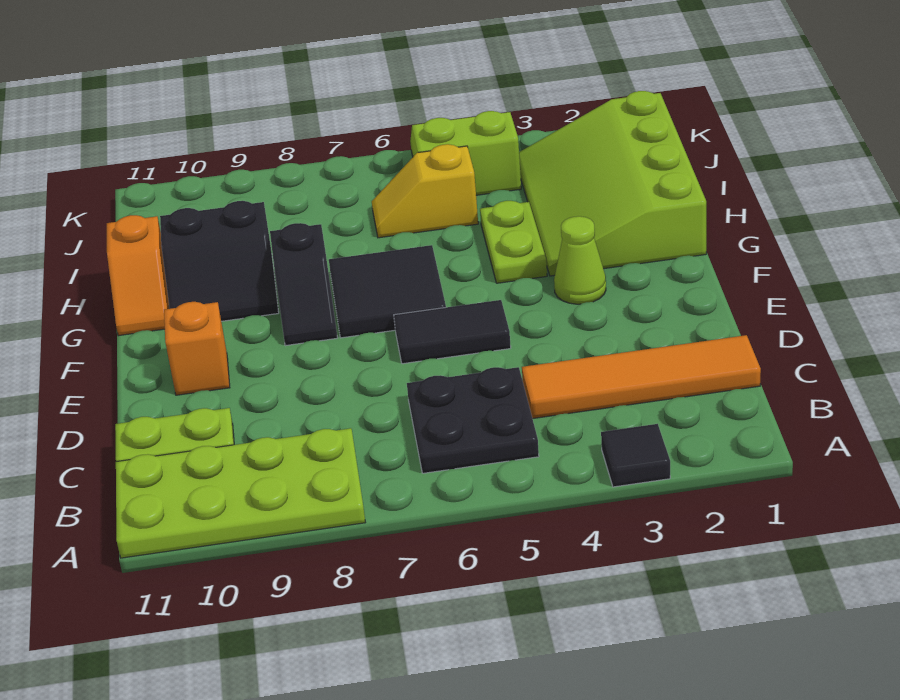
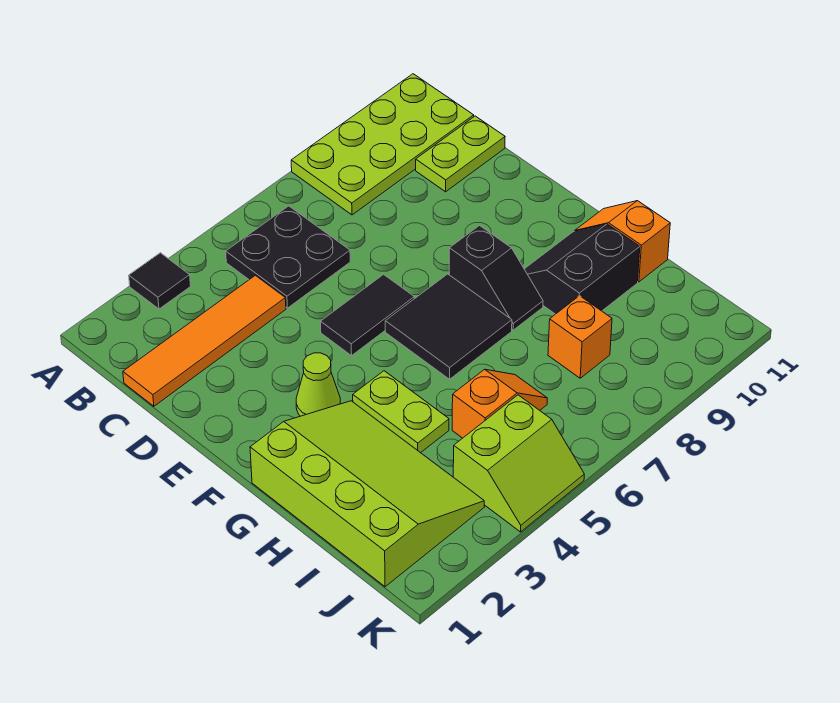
orange brick E10 level 1 -> orange brick I8 level 1
black slope F8:G8 level 1 top G -> black slope F8:G8 level 1 top F
yellow slope I5:I6 level 1 top 5 -> orange slope I5:I6 level 1 top 5

